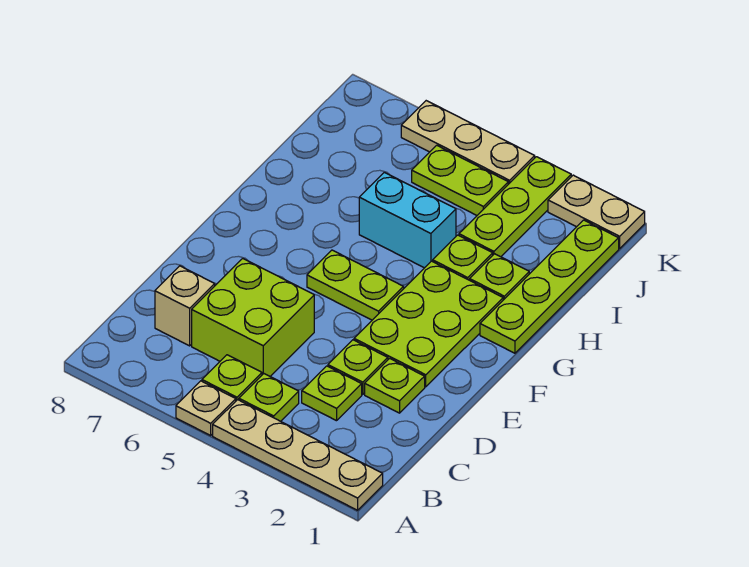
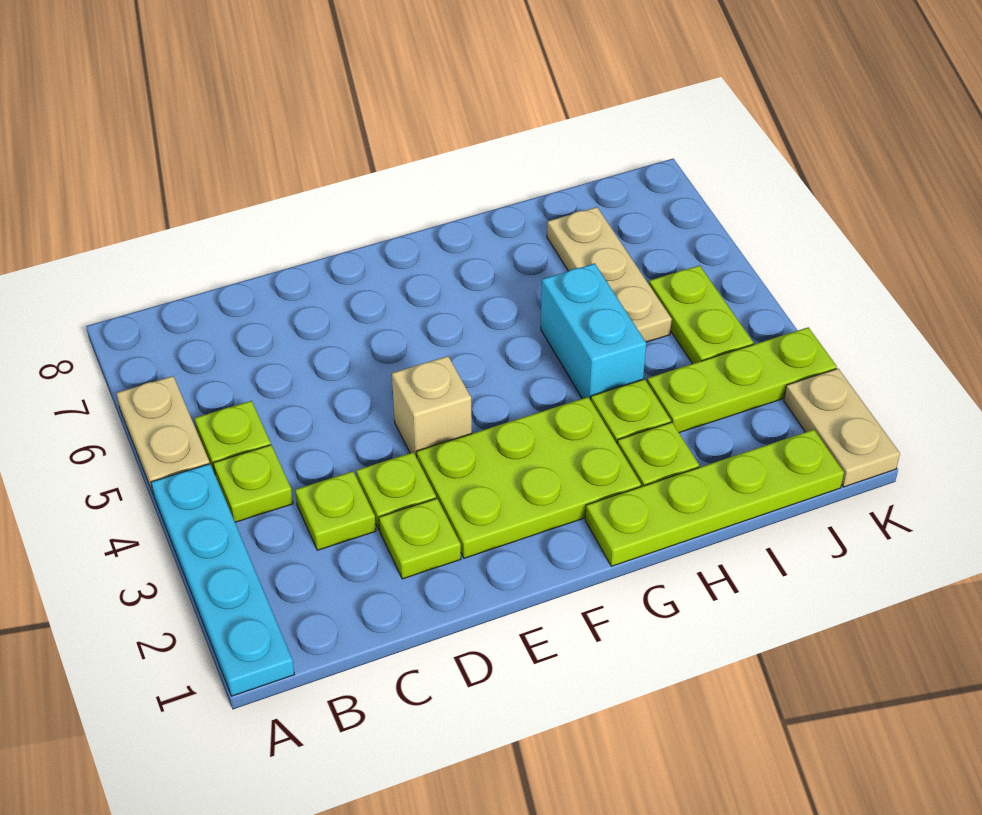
tan plate A1:A4 level 1 -> cyan plate A1:A4 level 1
tan plate A5 level 1 -> tan plate A5:A6 level 1
lime brick C5:D6 level 1 -> none
tan brick C7 level 1 -> tan brick E4 level 1
lime plate F4:F5 level 1 -> none
tan plate K4:K6 level 1 -> tan plate I5:I7 level 1

